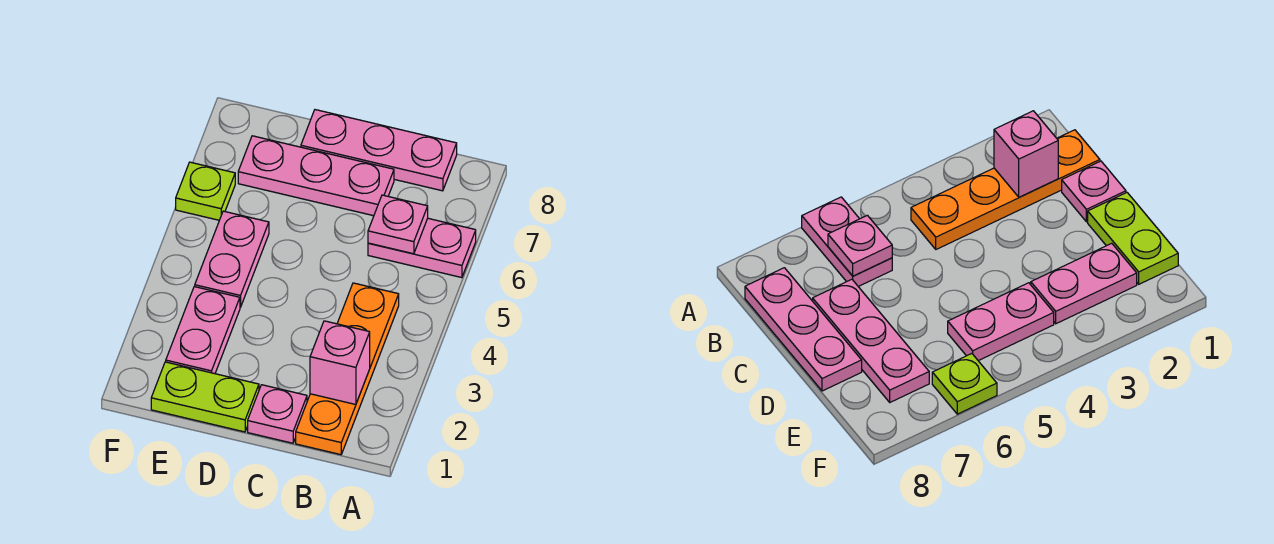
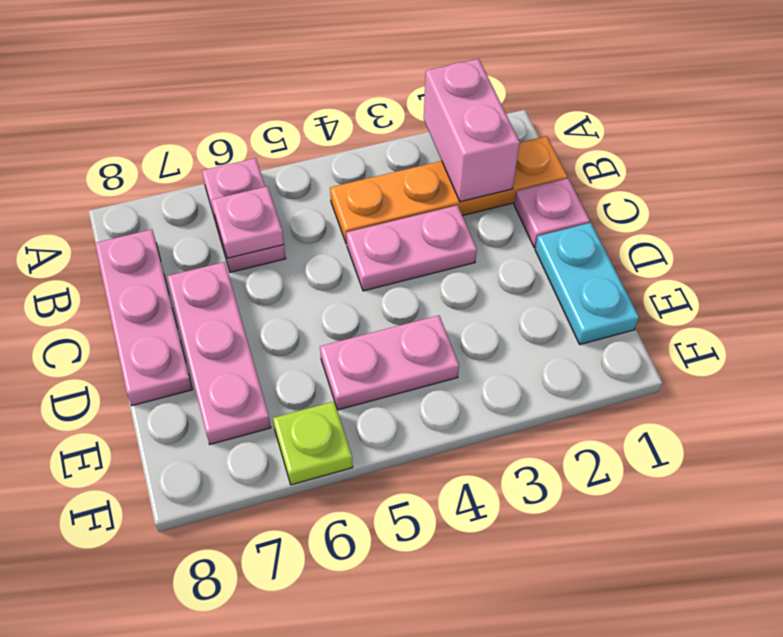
pink brick B2 level 2 -> pink brick A2:B2 level 2
lime plate D1:E1 level 1 -> cyan plate D1:E1 level 1
pink plate E2:E3 level 1 -> pink plate C3:C4 level 1

